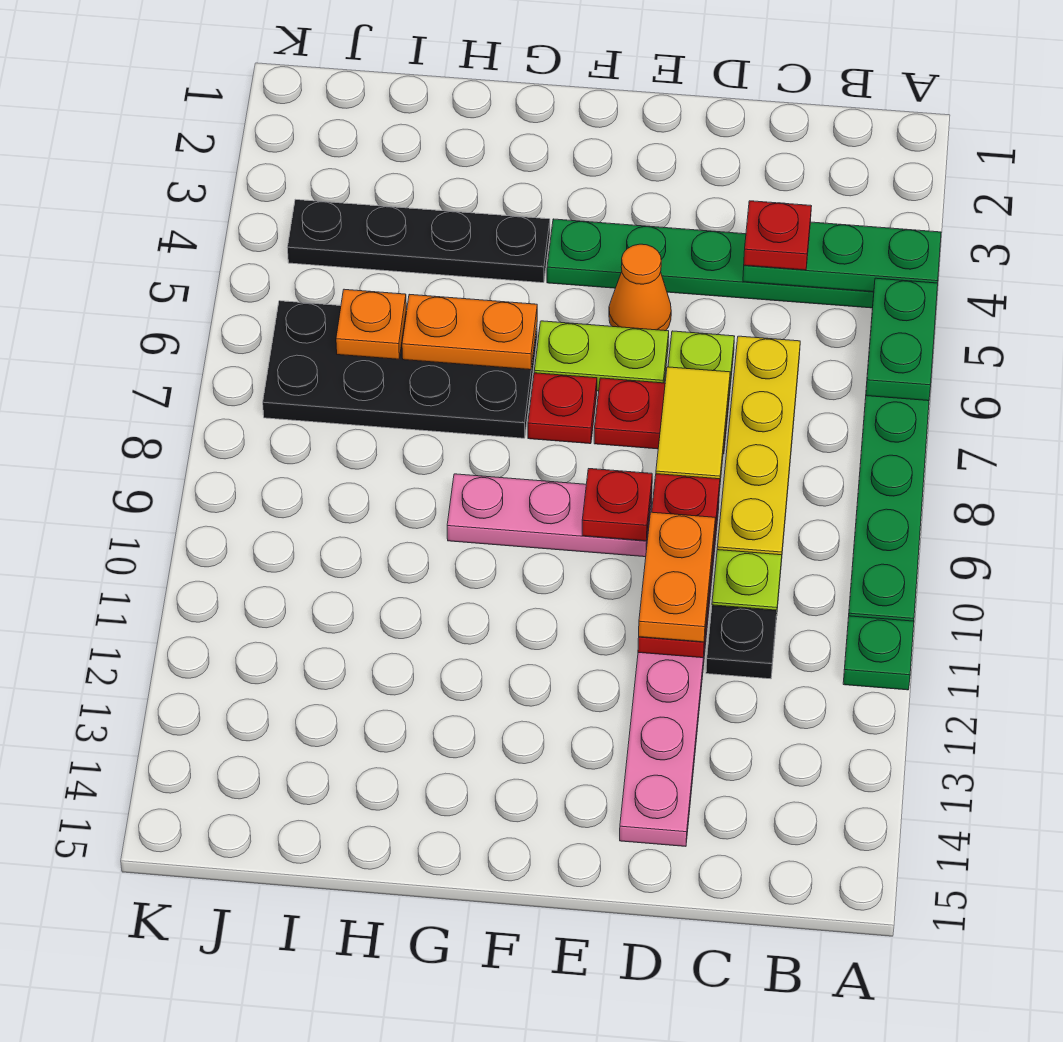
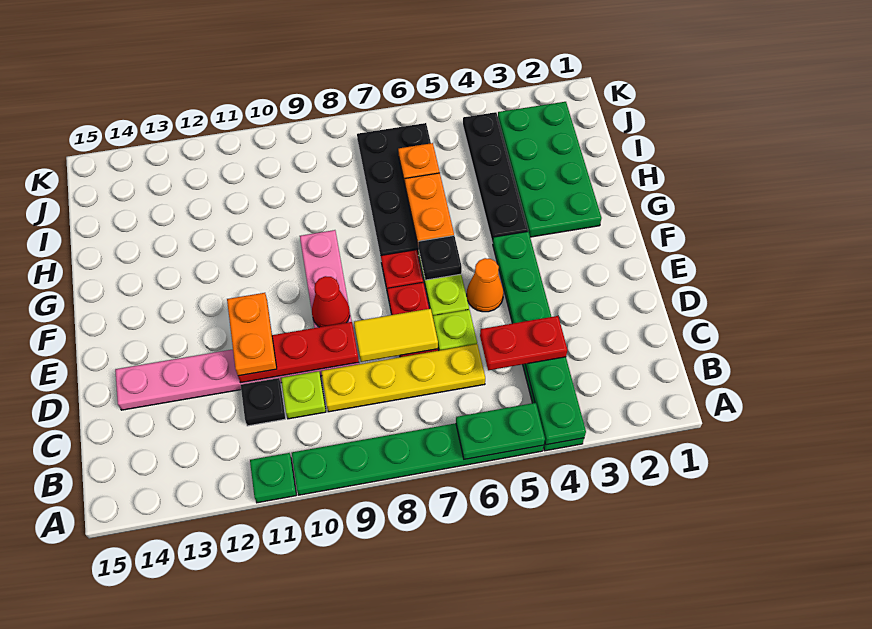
red plate C4 level 3 -> red plate C4:C5 level 3
orange plate D10:D11 level 3 -> orange plate D11:E11 level 3
red plate E9 level 2 -> red cone E9 level 2
none -> black plate F6 level 2
none -> green plate G2:J3 level 1

